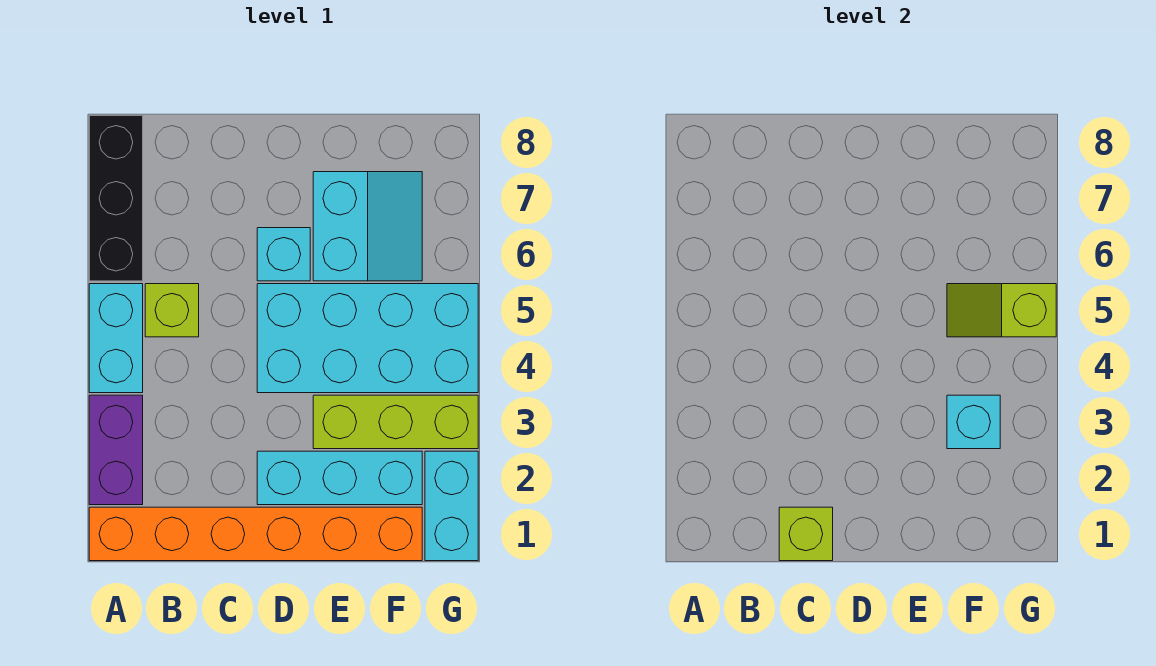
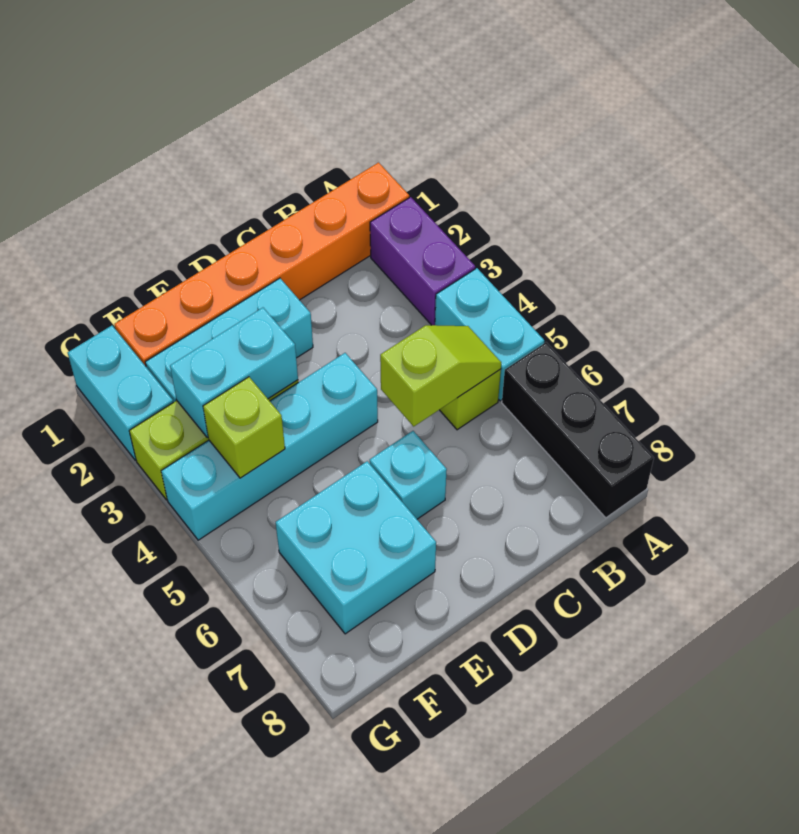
lime brick C1 level 2 -> lime brick F4 level 2
cyan brick D4:G5 level 1 -> cyan brick D4:G4 level 1
cyan slope E6:F7 level 1 top E -> cyan brick E6:F7 level 1
cyan brick F3 level 2 -> cyan brick E3:F3 level 2
lime slope F5:G5 level 2 top G -> lime slope B5:C5 level 2 top C

